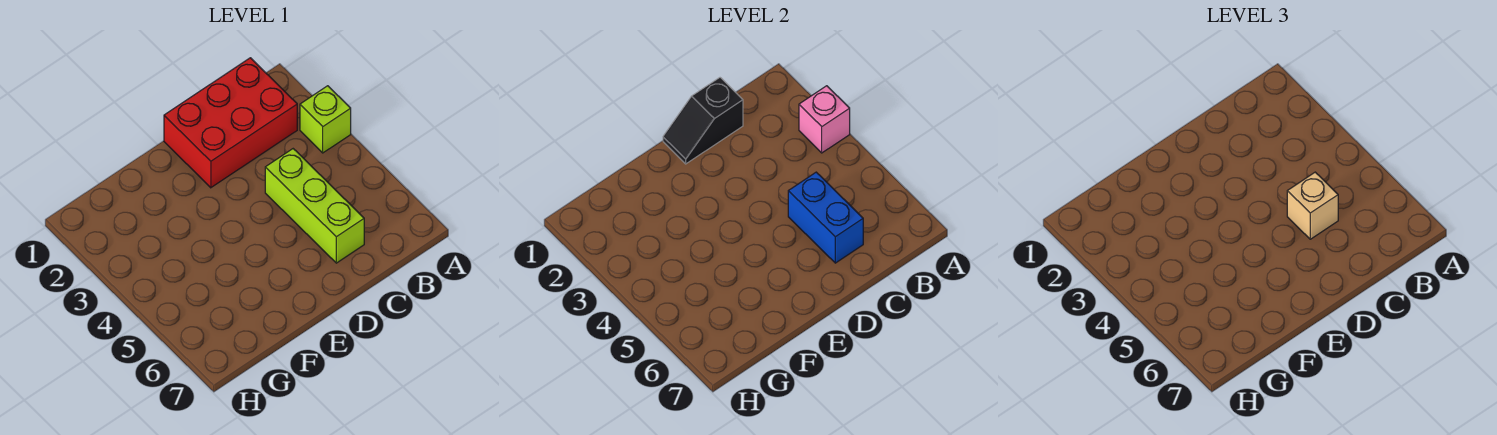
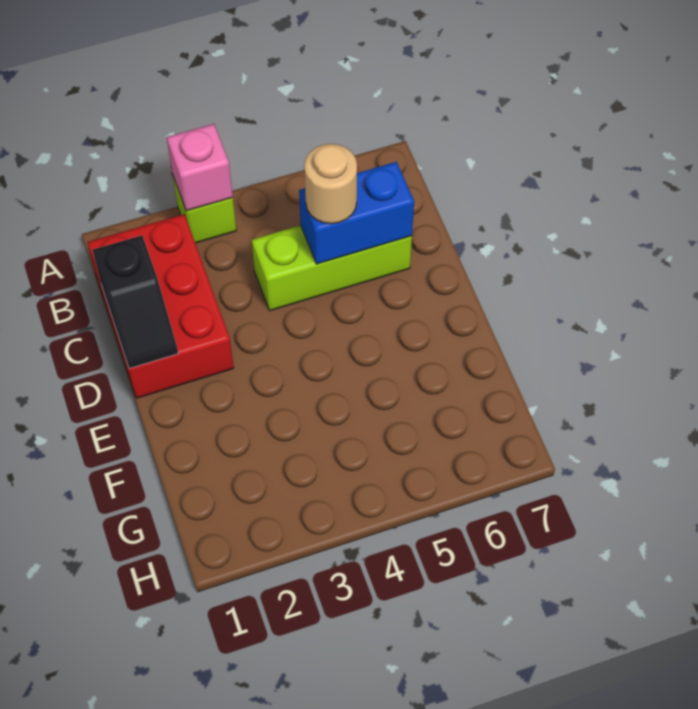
tan brick C5 level 3 -> tan round brick C5 level 3

